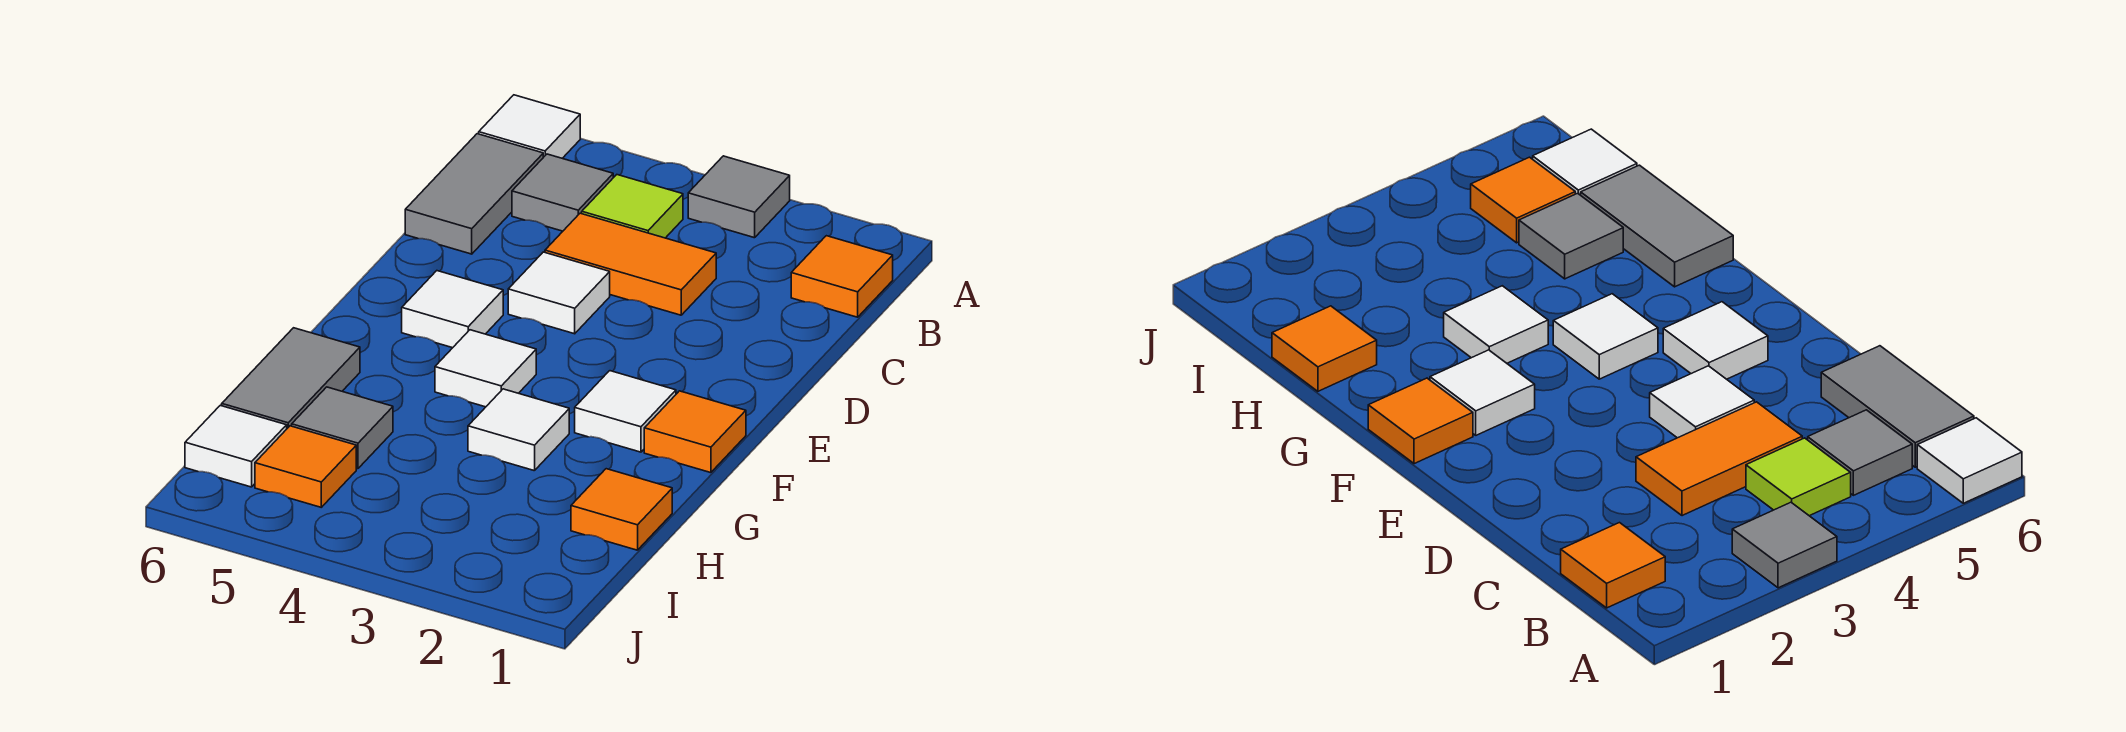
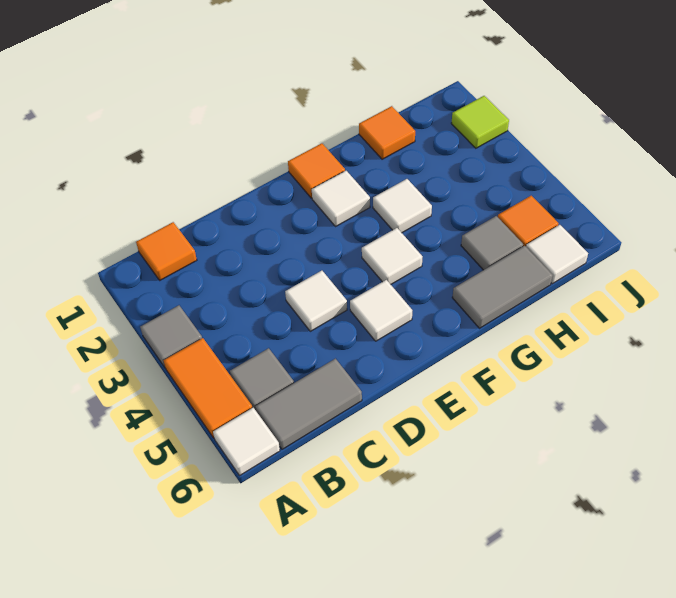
lime tile B4 level 1 -> lime tile J2 level 1
orange tile C3:C4 level 1 -> orange tile A4:A5 level 1

